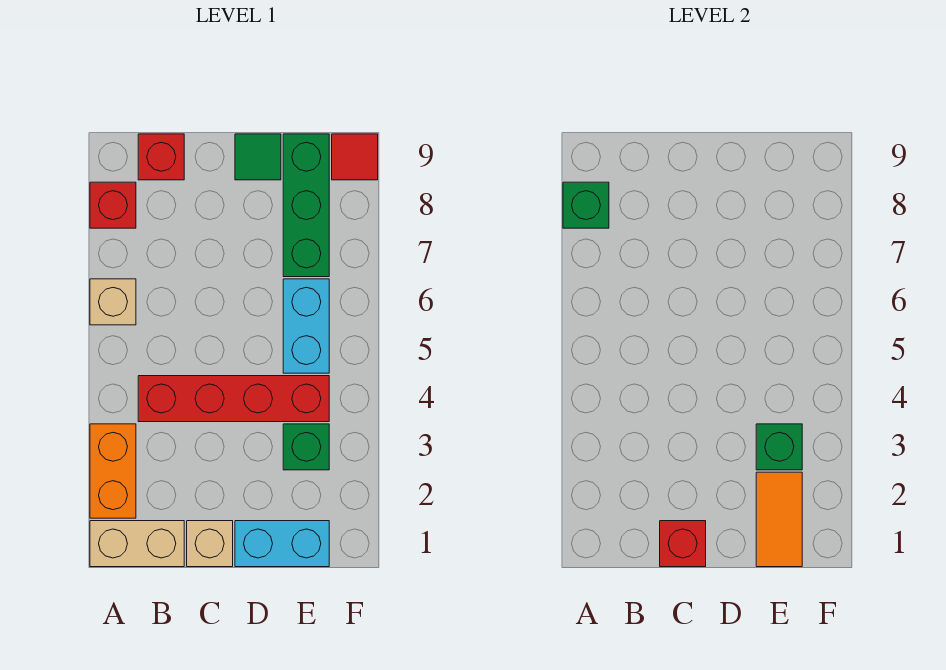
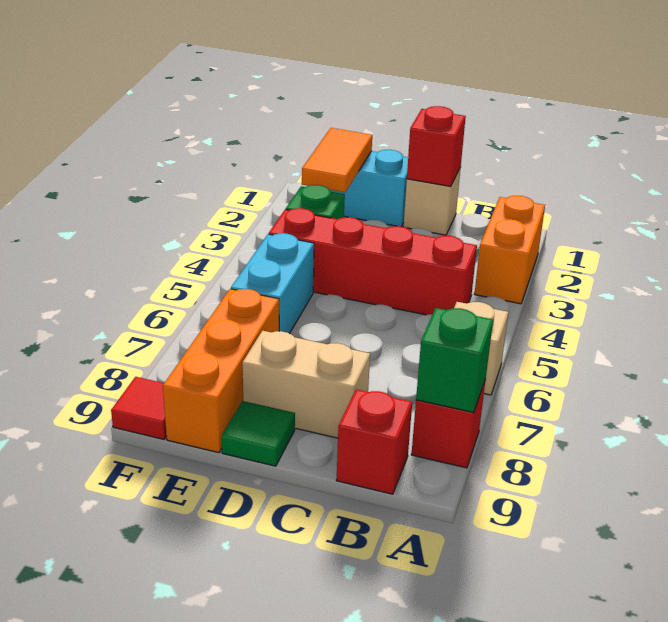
tan brick A1:B1 level 1 -> tan brick C8:D8 level 1
green brick E3 level 2 -> none
green brick E7:E9 level 1 -> orange brick E7:E9 level 1

